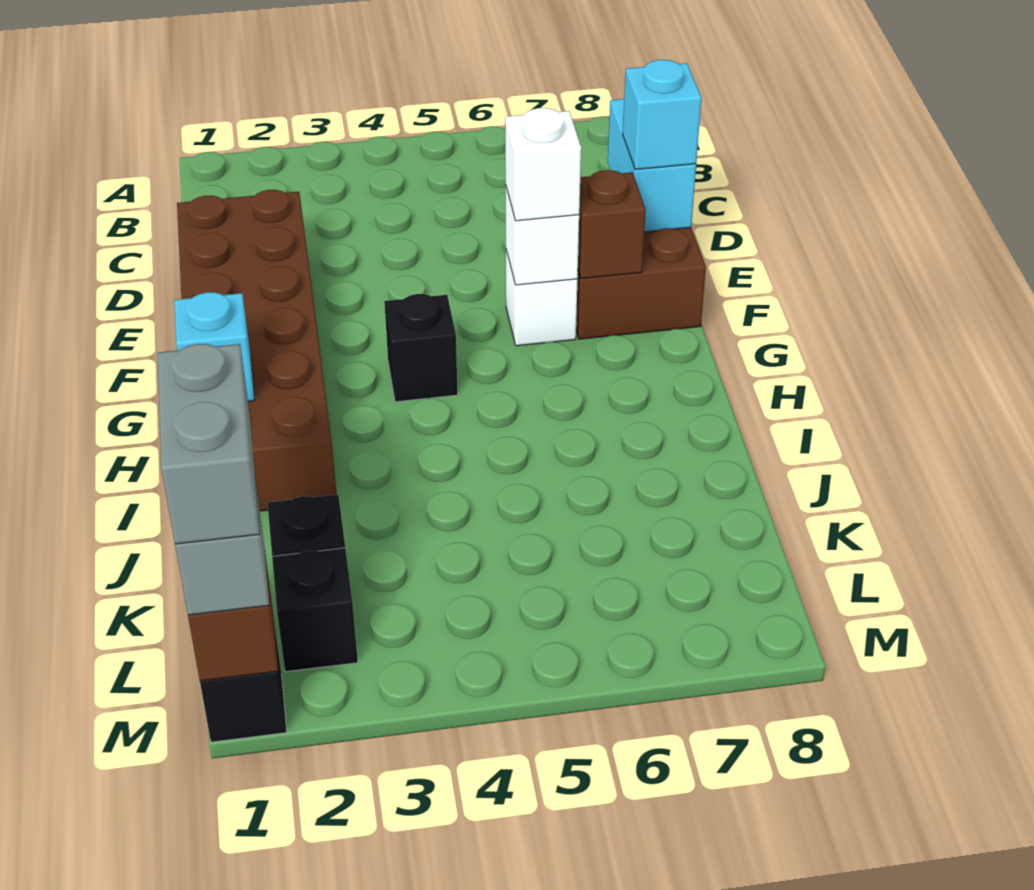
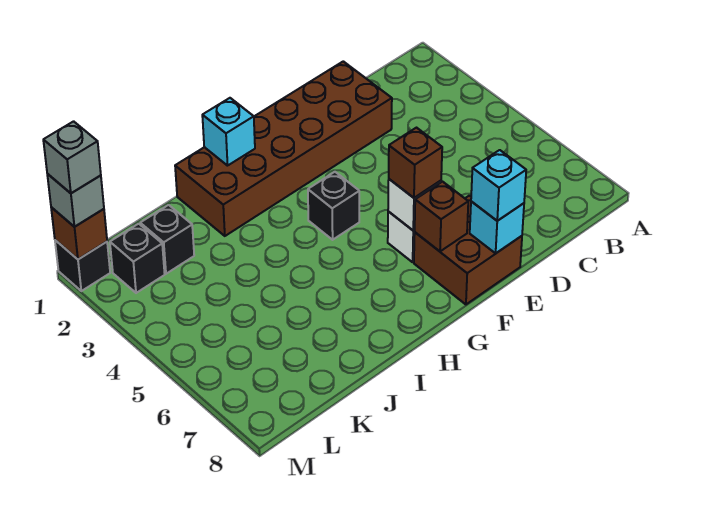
cyan brick D8:E8 level 2 -> cyan brick E8 level 2
white brick F6 level 3 -> brown brick F6 level 3
grey brick L1:M1 level 4 -> grey brick M1 level 4

